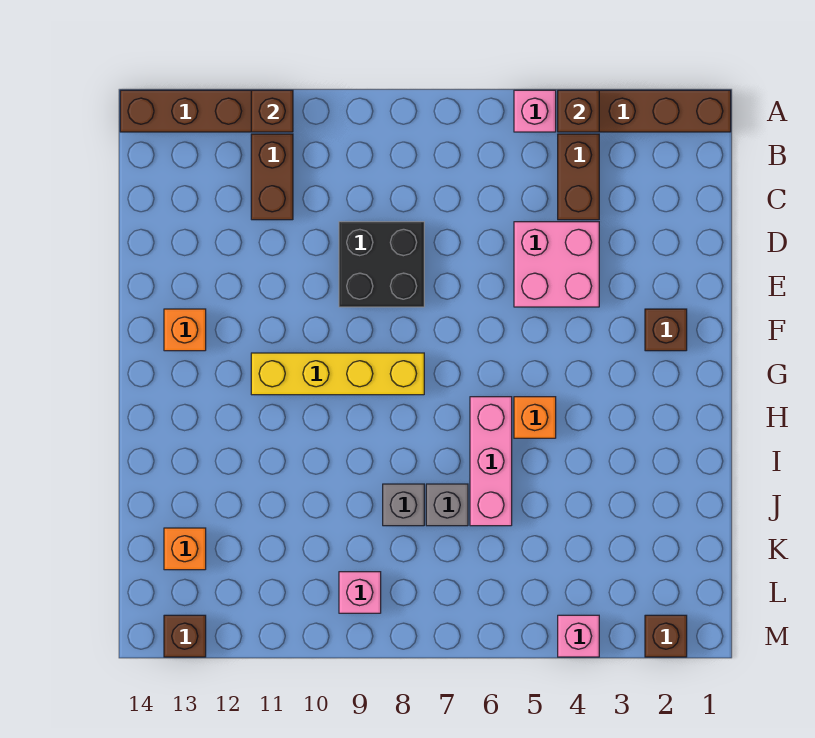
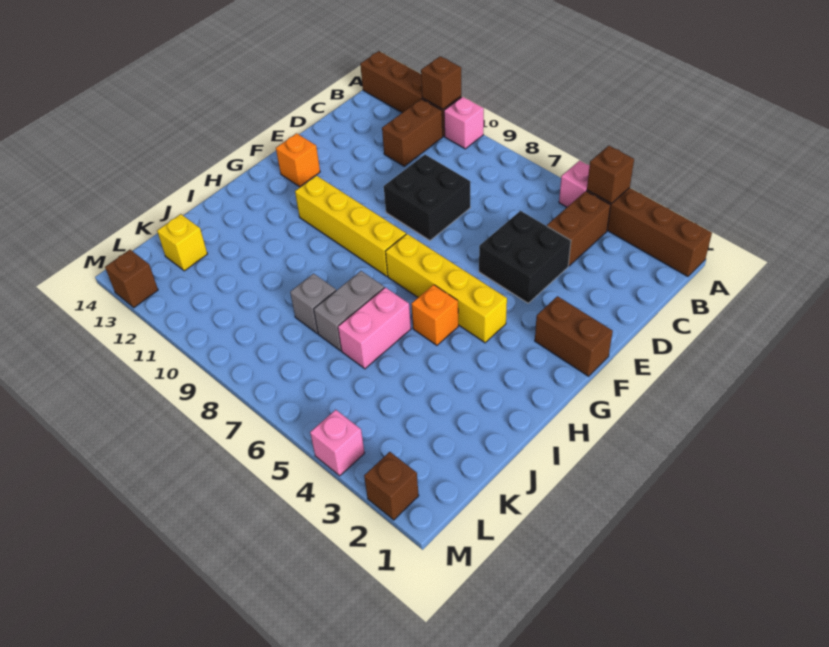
pink brick D4:E5 level 1 -> black brick D4:E5 level 1
brown brick F2 level 1 -> brown brick F1:F2 level 1
none -> yellow brick G4:G7 level 1
pink brick H6:J6 level 1 -> pink brick I6:J6 level 1
grey brick J7 level 1 -> grey brick I7:J7 level 1
orange brick K13 level 1 -> yellow brick K13 level 1
pink brick L9 level 1 -> pink brick A10 level 1

